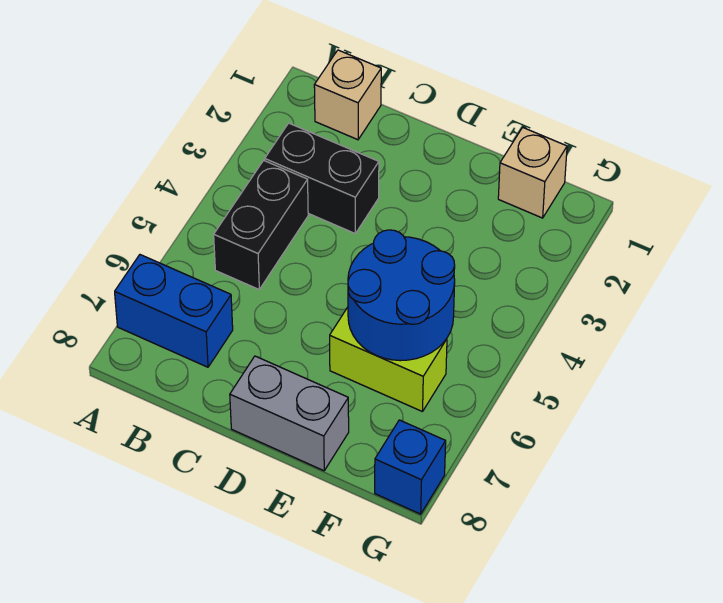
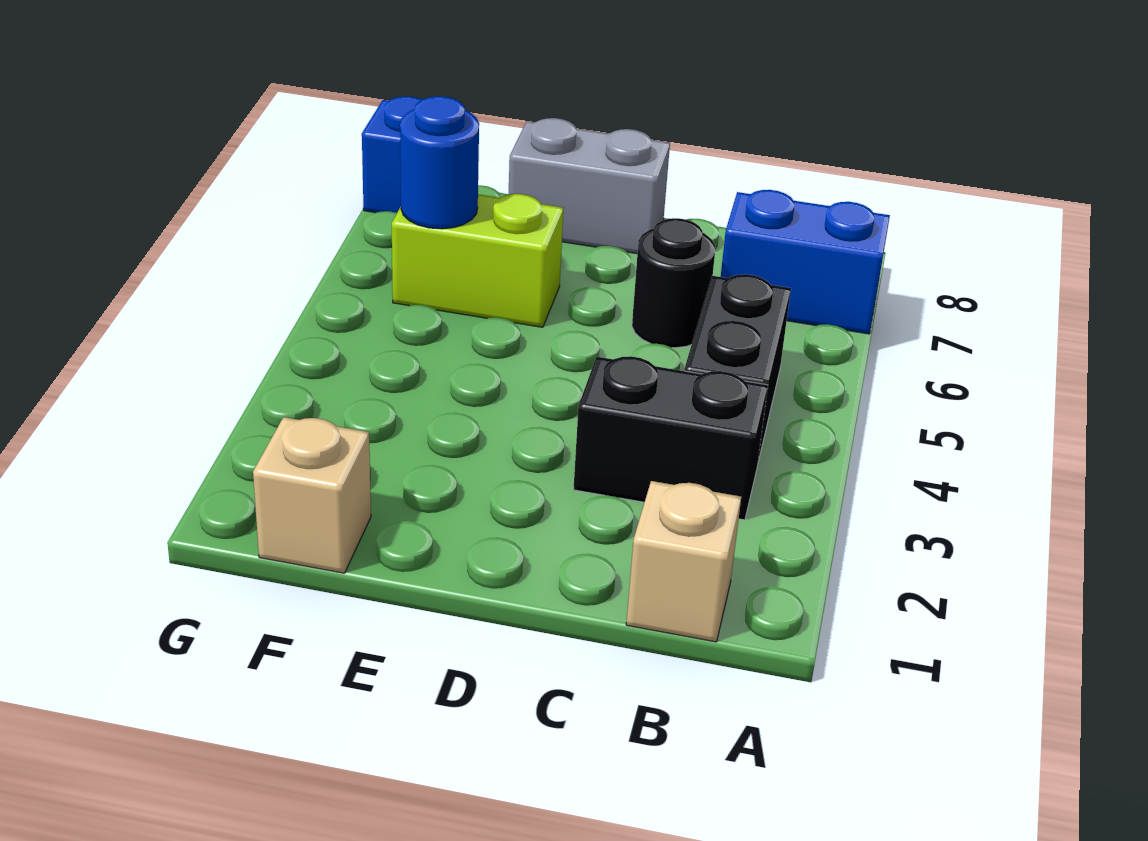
none -> black round brick C6 level 1
blue round brick E5:F6 level 2 -> blue round brick F6 level 2

